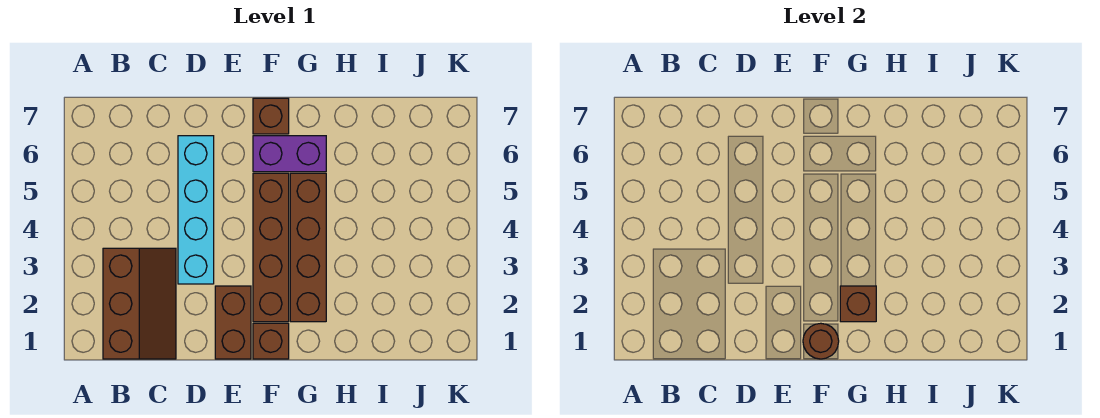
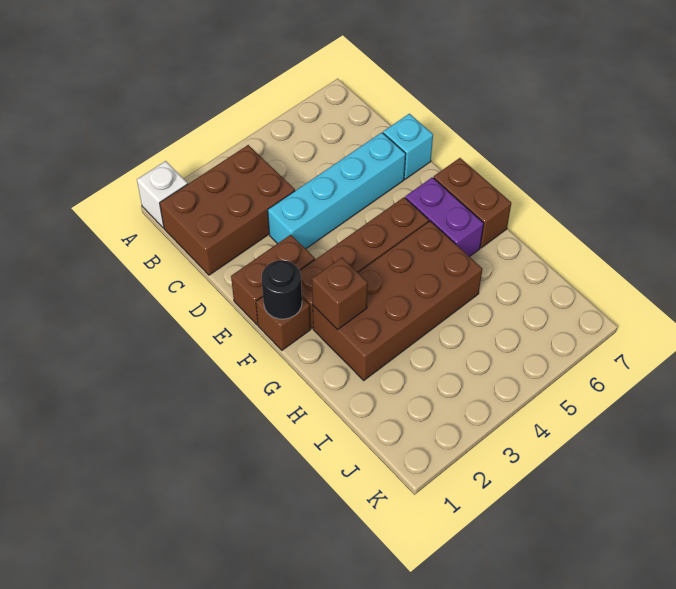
none -> white brick A1 level 1
brown slope B1:C3 level 1 top B -> brown brick B1:C3 level 1
none -> cyan brick D7 level 1
brown round brick F1 level 2 -> black round brick F1 level 2
brown brick F7 level 1 -> brown brick F7:G7 level 1
brown brick G2:G5 level 1 -> brown brick G2:H5 level 1

